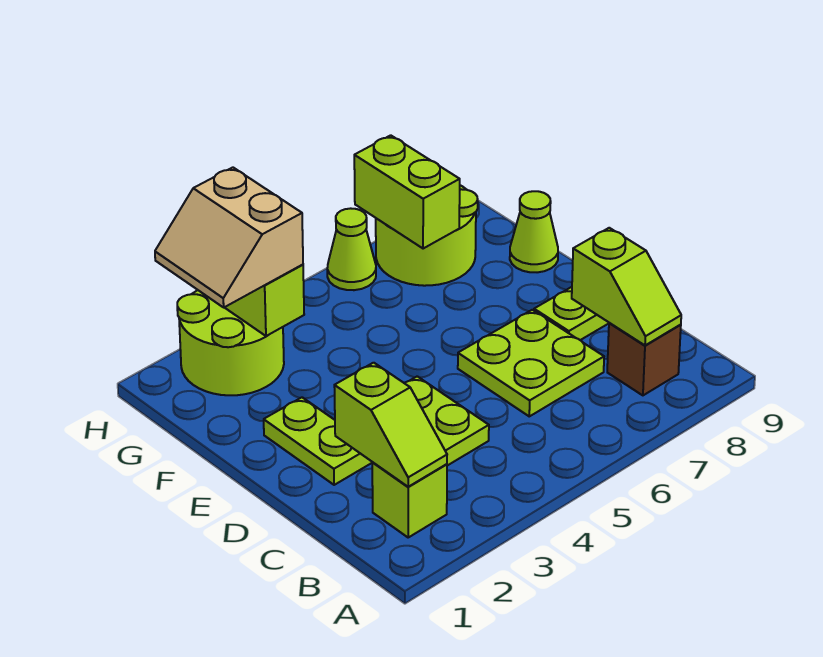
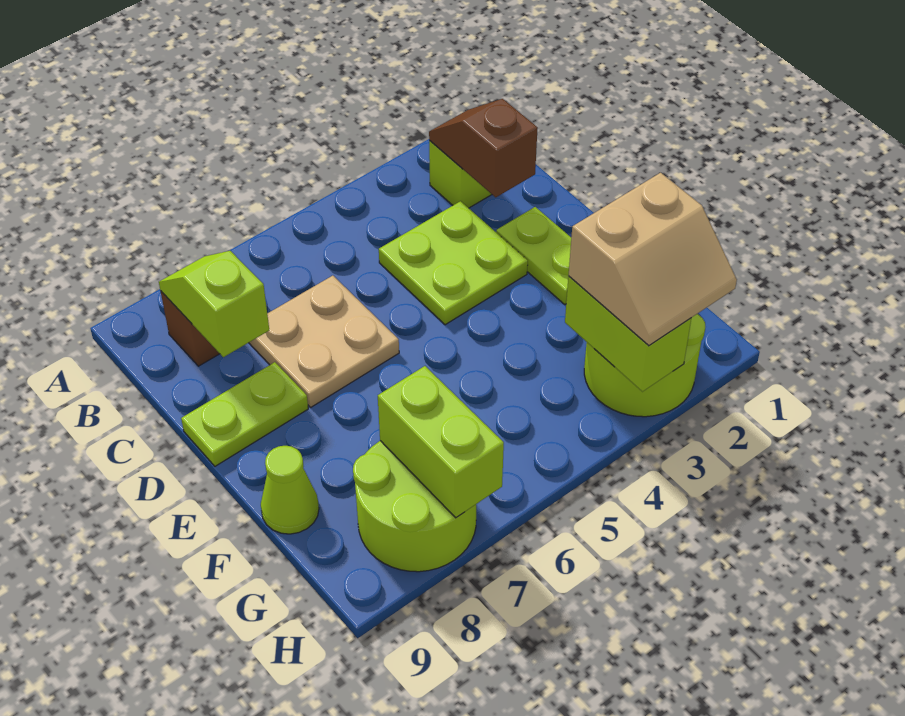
lime slope B2:C2 level 2 top C -> brown slope B2:C2 level 2 top C
lime plate C6:D7 level 1 -> tan plate C6:D7 level 1
tan slope G2:H3 level 3 top 3 -> tan slope G2:H3 level 3 top G
lime cone H6 level 1 -> none

